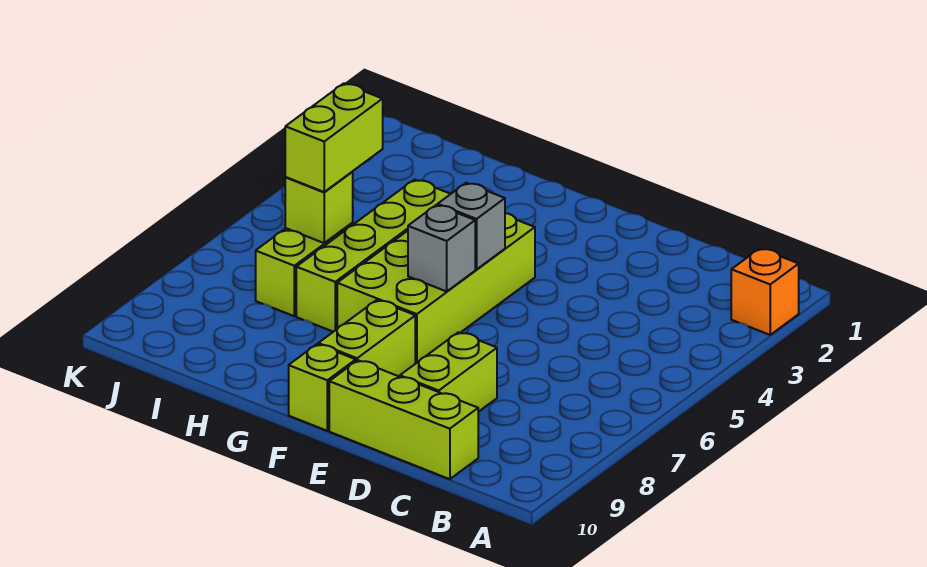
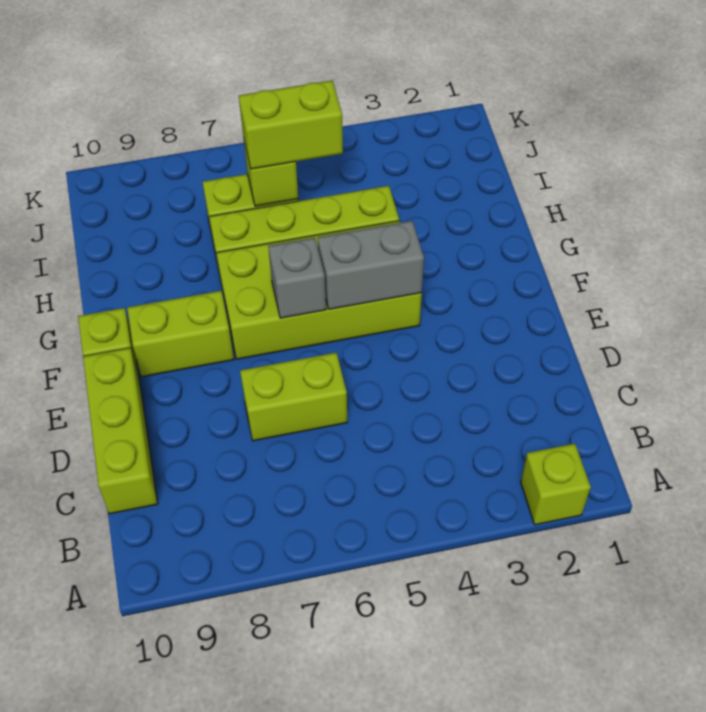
orange brick A2 level 1 -> lime brick A2 level 1
lime brick D8:D9 level 1 -> lime brick D6:D7 level 1
grey brick F5 level 2 -> grey brick F4:F5 level 2

